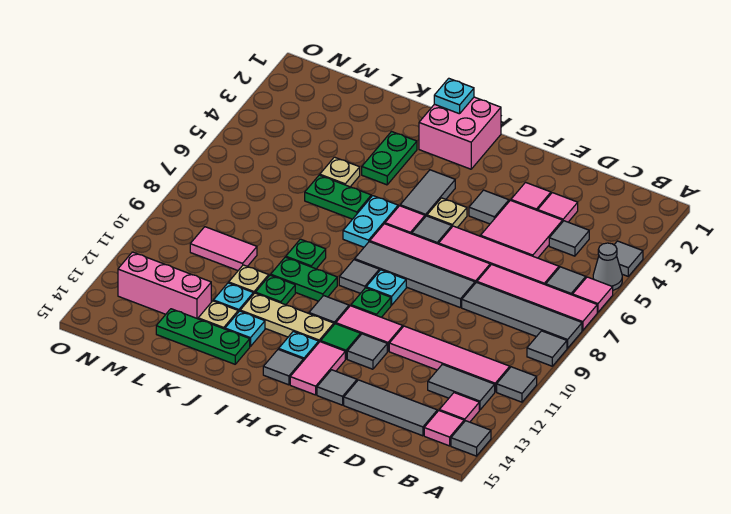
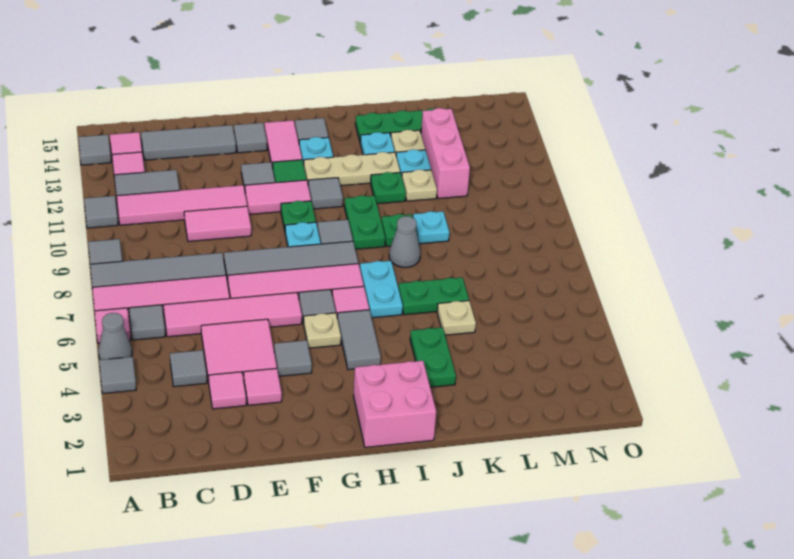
cyan plate I1 level 2 -> cyan plate K9 level 1
green plate I10:J10 level 1 -> green plate I9:I10 level 1
none -> grey cone J8 level 1
pink tile L10:M10 level 1 -> pink tile D10:E10 level 1
pink brick L13:N13 level 1 -> pink brick L11:L13 level 1

